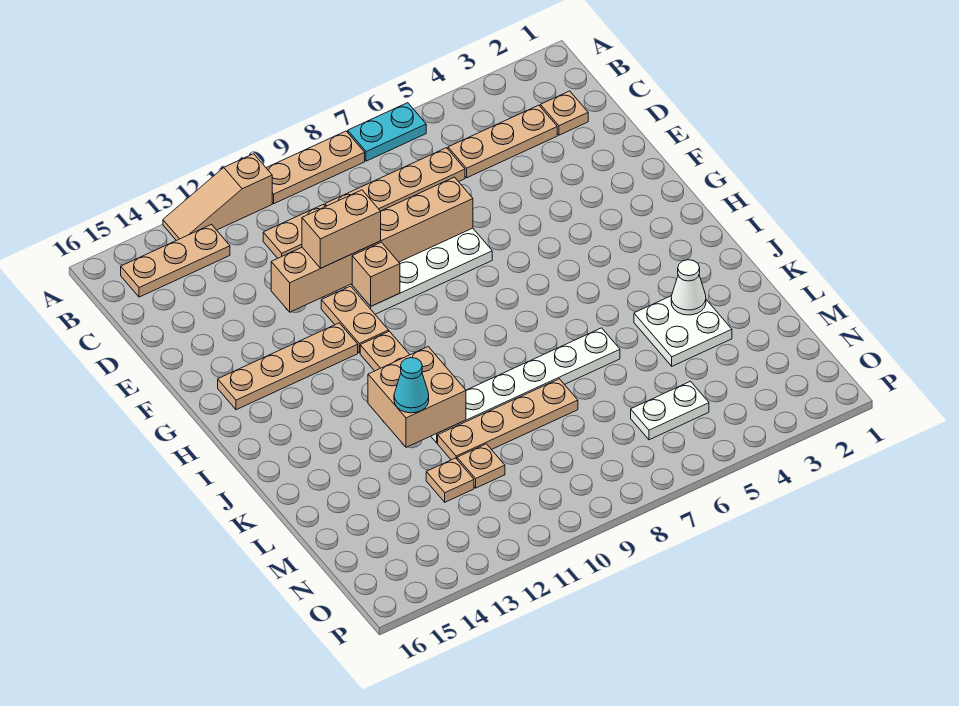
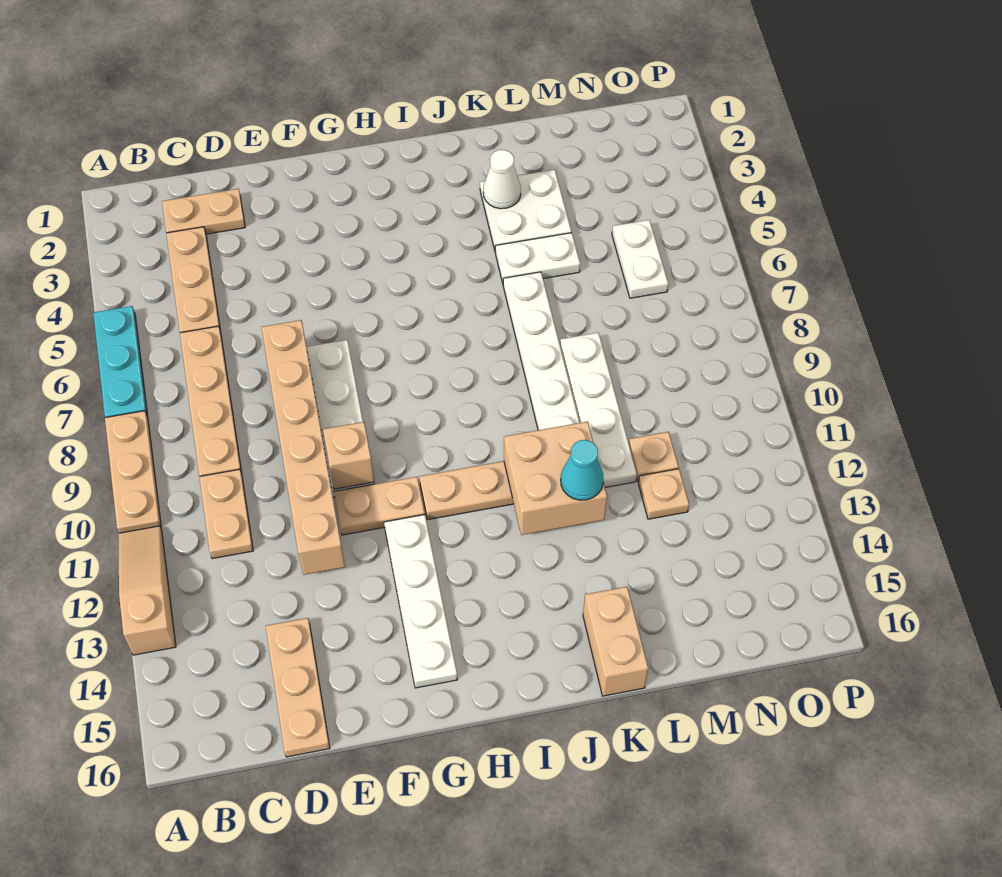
cyan plate A6:A7 level 1 -> cyan plate A5:A7 level 1
tan slope A11:A13 level 1 top 11 -> tan slope A11:A13 level 1 top 13
tan plate B13:B15 level 1 -> tan plate D14:D16 level 1
tan plate C2 level 1 -> tan plate C2:D2 level 1
tan brick E10:E11 level 3 -> tan brick K15:K16 level 1
tan plate G12:G15 level 1 -> white plate G12:G15 level 1
none -> white plate K5:L5 level 1
tan plate L8:L11 level 1 -> white plate L8:L11 level 1

